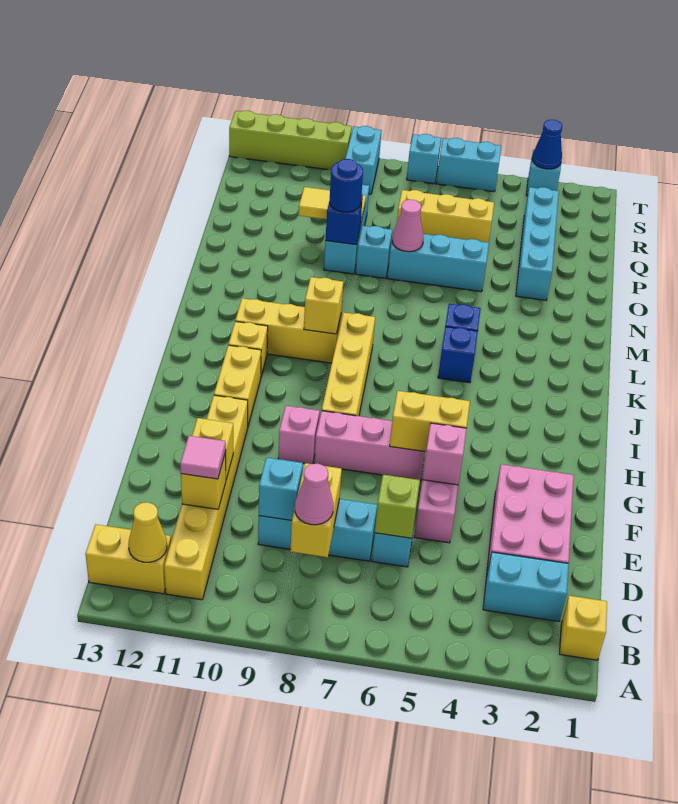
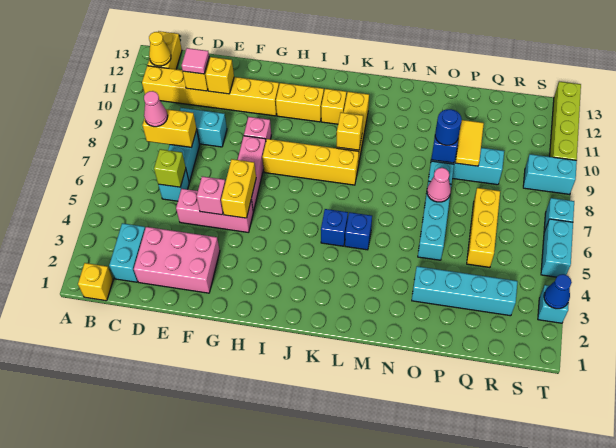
cyan brick D9 level 2 -> none

